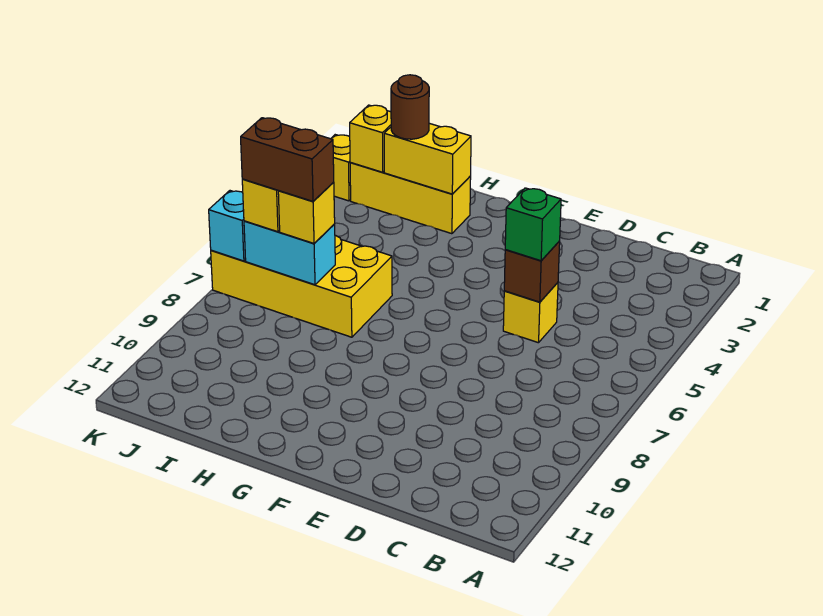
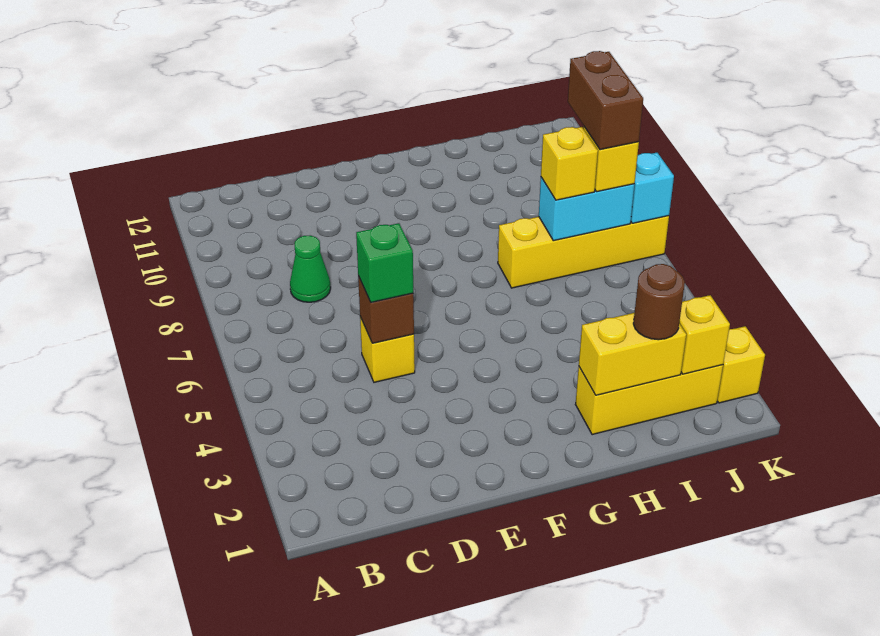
none -> green cone C8 level 1
yellow brick H6:K7 level 1 -> yellow brick H7:K7 level 1
brown brick I7:J7 level 4 -> brown brick J7:J8 level 4

